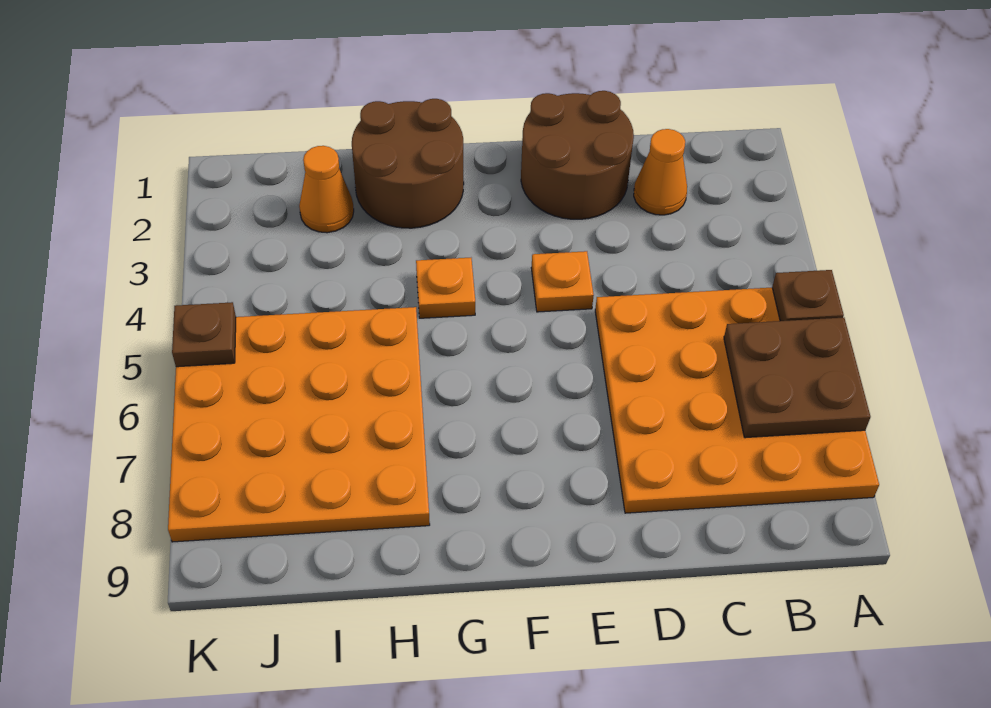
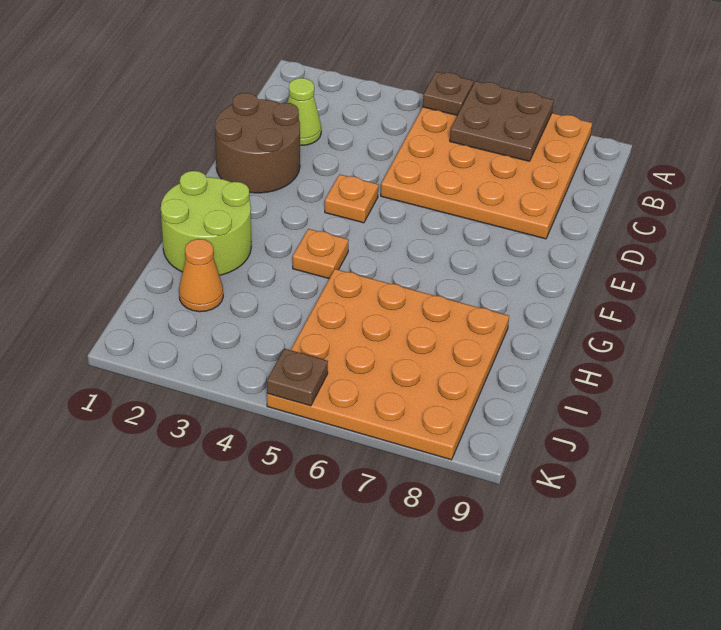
orange cone C2 level 1 -> lime cone C2 level 1
brown round brick G1:H2 level 1 -> lime round brick G1:H2 level 1

